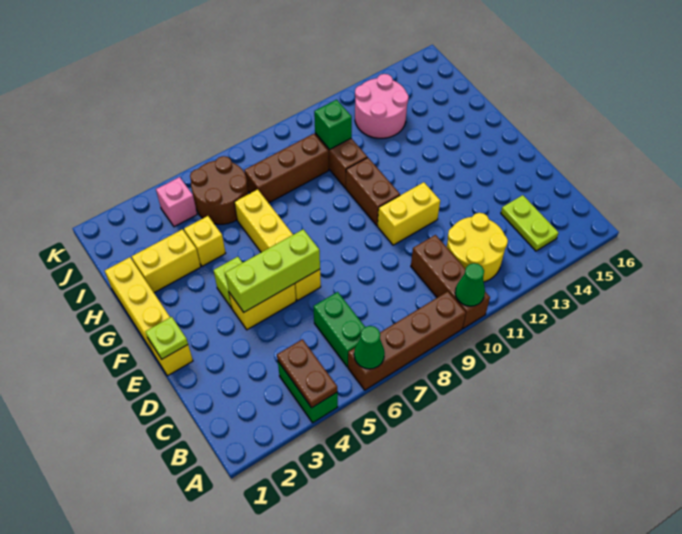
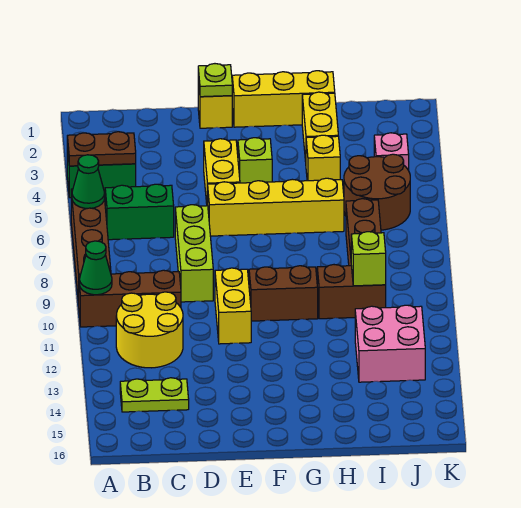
lime brick E4:E6 level 2 -> lime brick D7:D9 level 1
green brick I10 level 2 -> lime brick I10 level 2
pink round brick I12:J13 level 1 -> pink brick I12:J13 level 1

